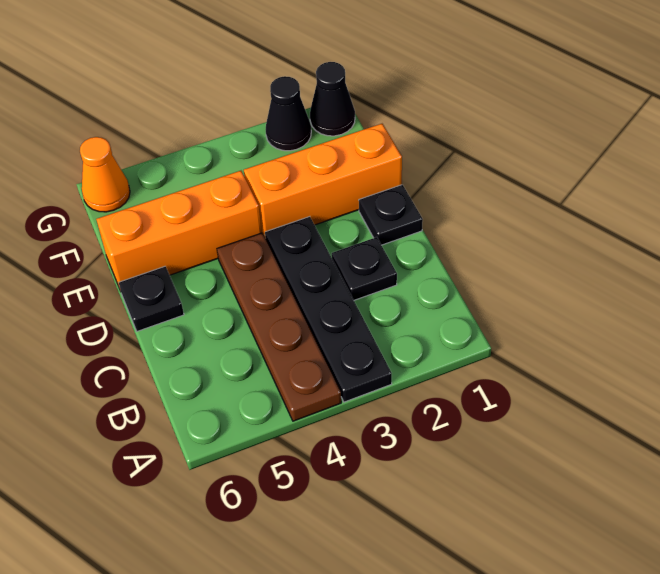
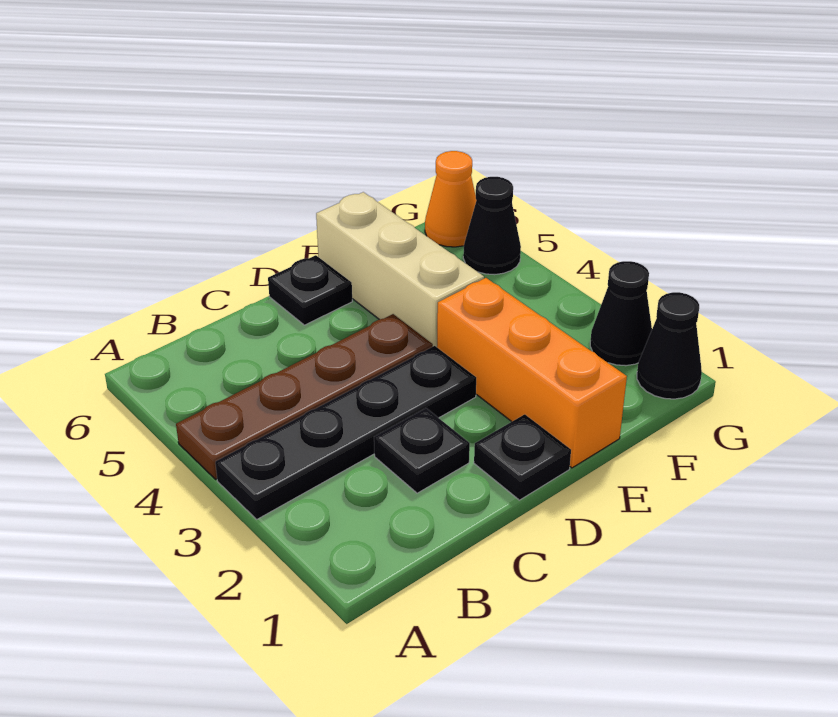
orange brick E4:E6 level 1 -> tan brick E4:E6 level 1
none -> black cone G5 level 1

